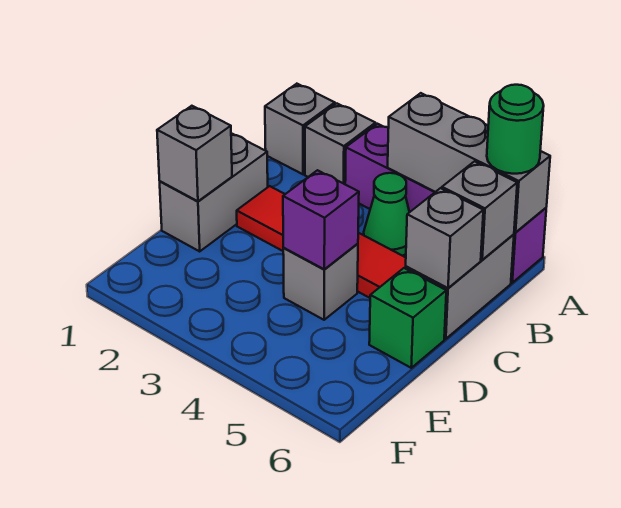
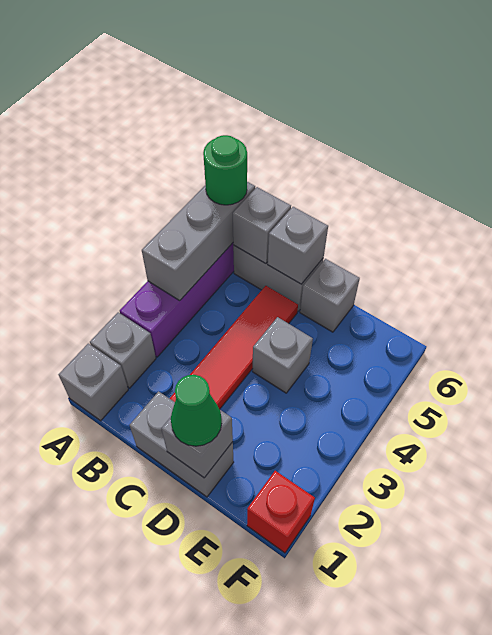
green cone B4 level 1 -> green cone D1 level 3
purple brick D4 level 2 -> none
green brick D6 level 1 -> grey brick D6 level 1
none -> red brick F1 level 1

